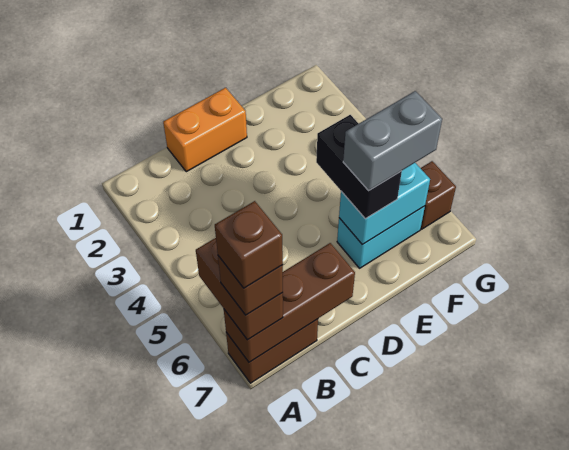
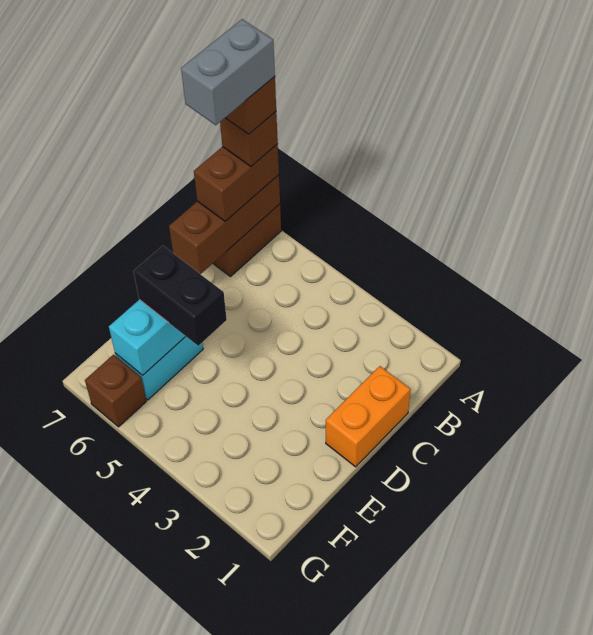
brown brick A6:A7 level 3 -> brown brick A7:B7 level 3
grey brick E6:F6 level 4 -> grey brick A7:B7 level 6

